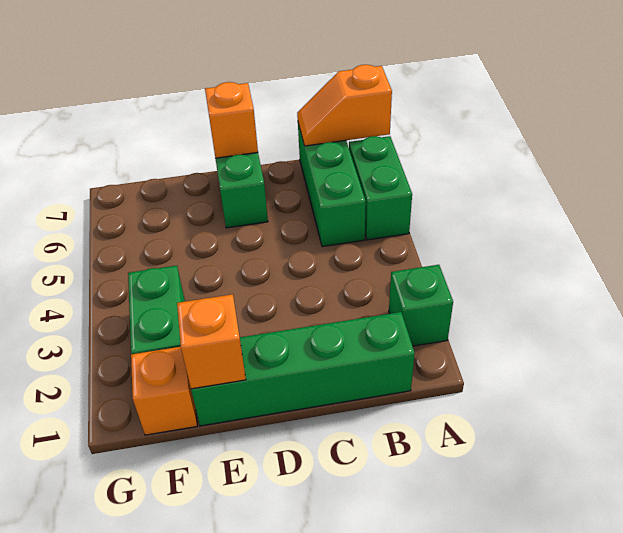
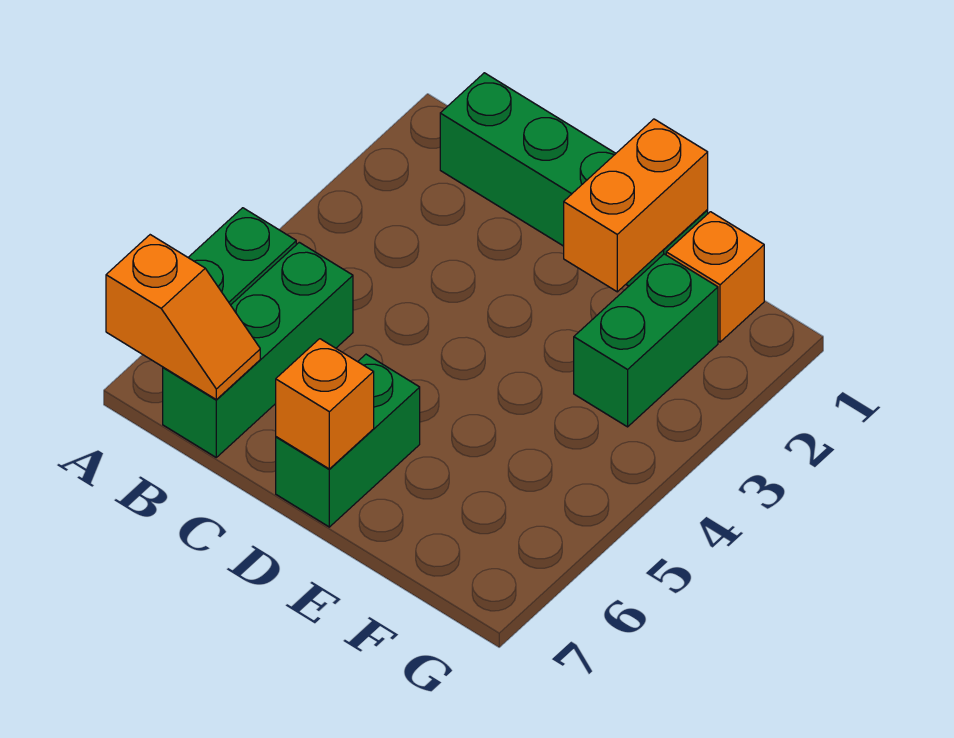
green brick A2 level 1 -> none
orange brick E1 level 2 -> orange brick E1:E2 level 2

